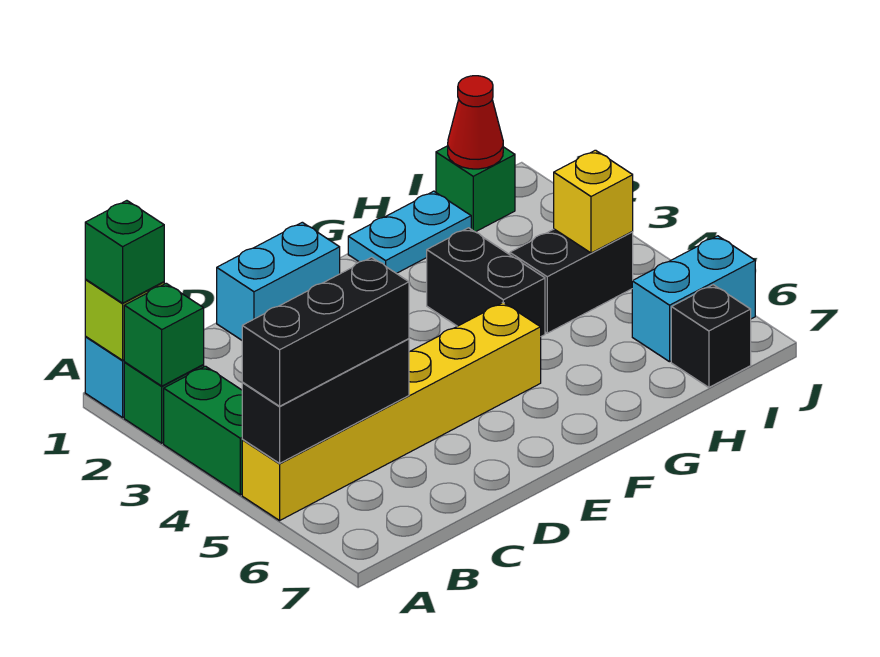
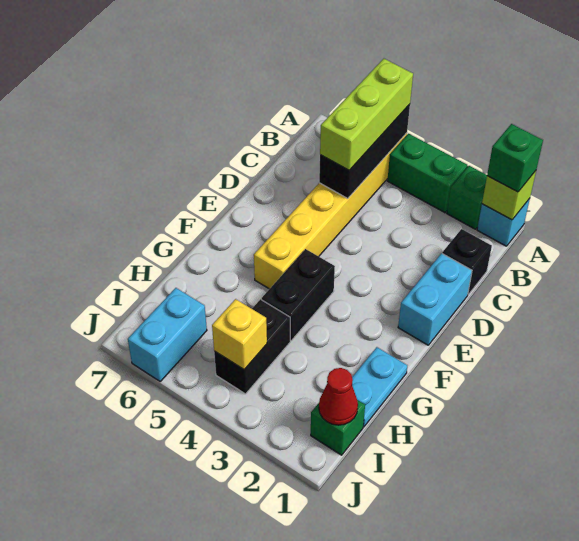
green brick A2 level 2 -> none
black brick A5:C5 level 3 -> lime brick A5:C5 level 3
black brick G3:G4 level 1 -> black brick F4:G4 level 1
black brick I7 level 1 -> black brick C1 level 1

